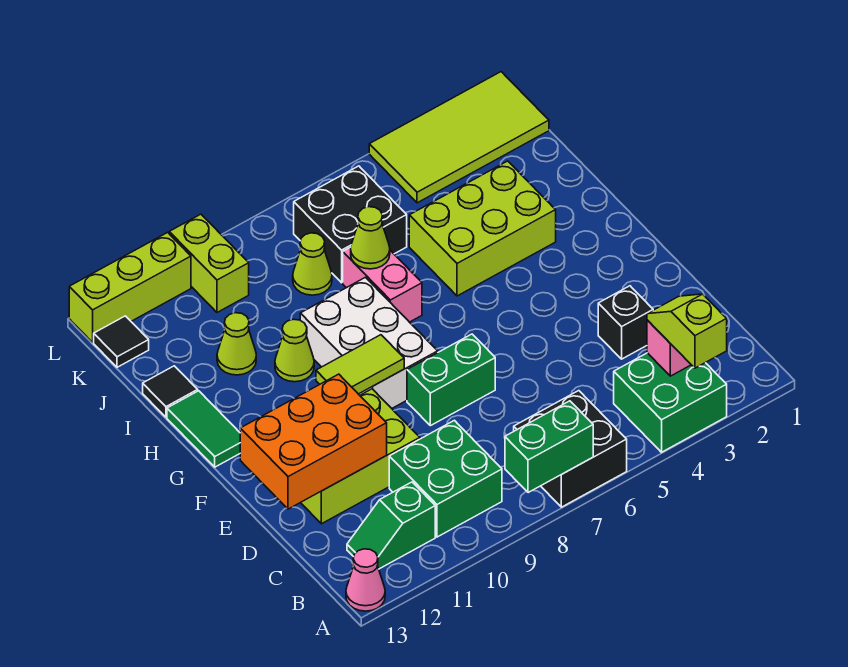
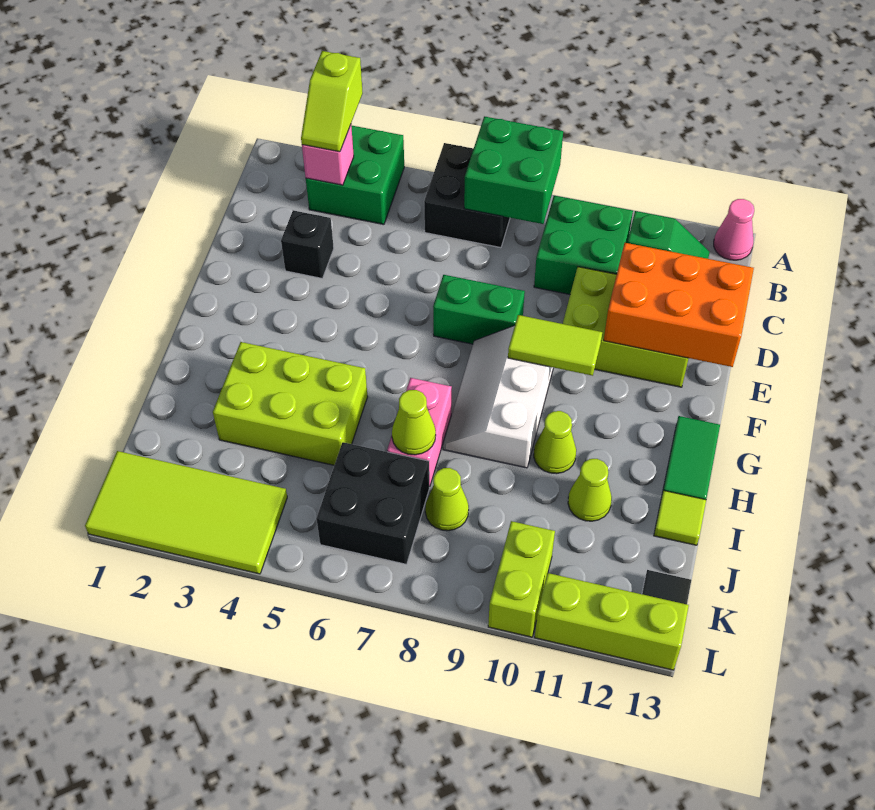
green brick A7:A8 level 2 -> green brick A7:B8 level 2
white brick F8:H9 level 1 -> white slope F8:H9 level 1 top 9
black tile I13 level 1 -> lime tile I13 level 1

